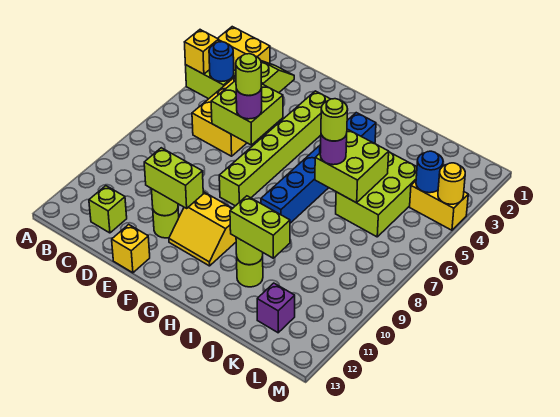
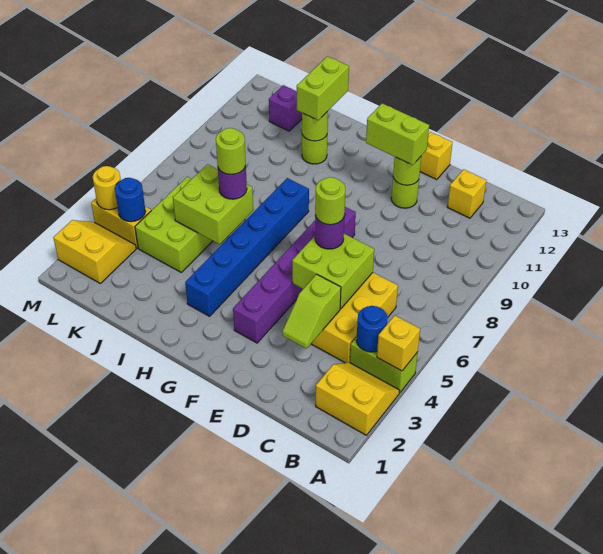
lime brick C12 level 1 -> yellow brick C12 level 1
lime brick F3:F8 level 1 -> purple brick F3:F8 level 1
yellow slope F10:G11 level 1 top 10 -> yellow slope L2:M3 level 1 top 2
lime brick I11:J11 level 3 -> lime brick I11:I12 level 3

